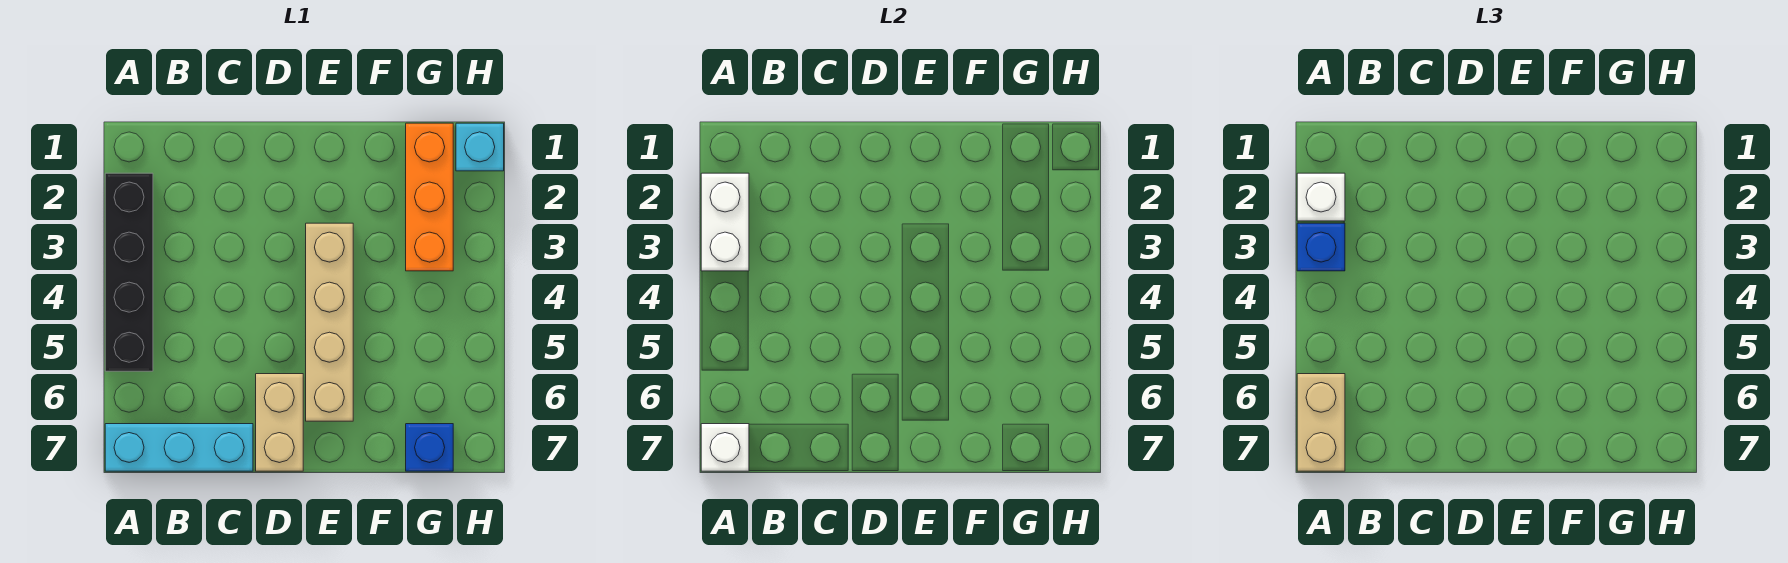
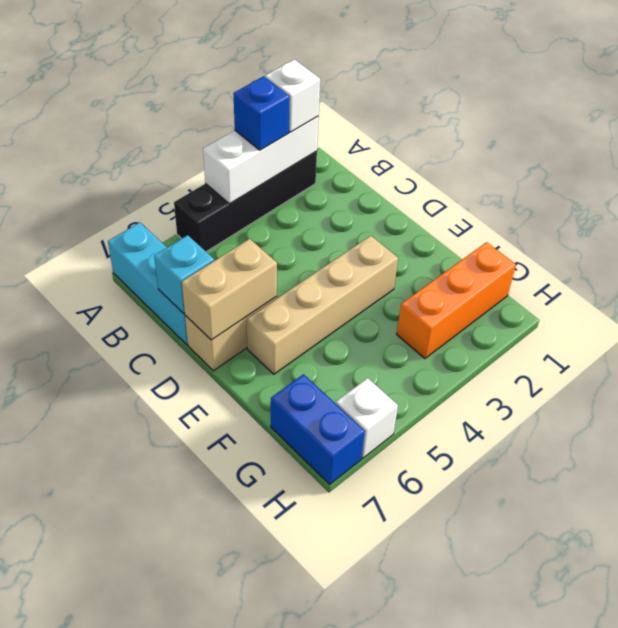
white brick A2:A3 level 2 -> white brick A2:A4 level 2
tan brick A6:A7 level 3 -> tan brick D6:D7 level 2
white brick A7 level 2 -> white brick H6 level 1
blue brick G7 level 1 -> blue brick G7:H7 level 1
cyan brick H1 level 1 -> cyan brick C7 level 2

